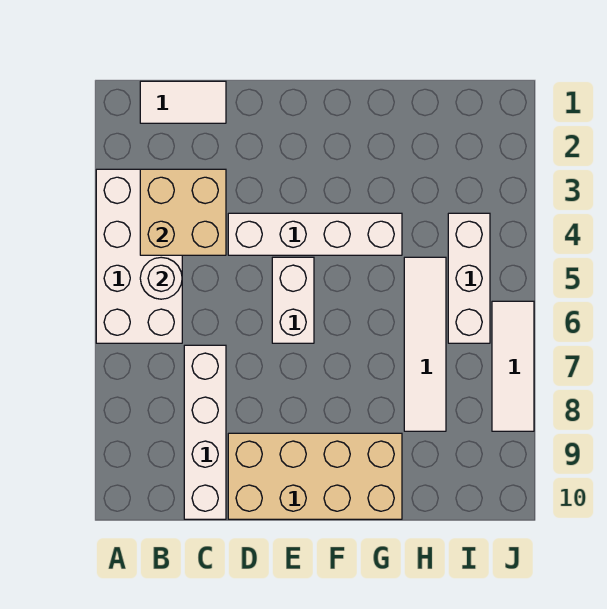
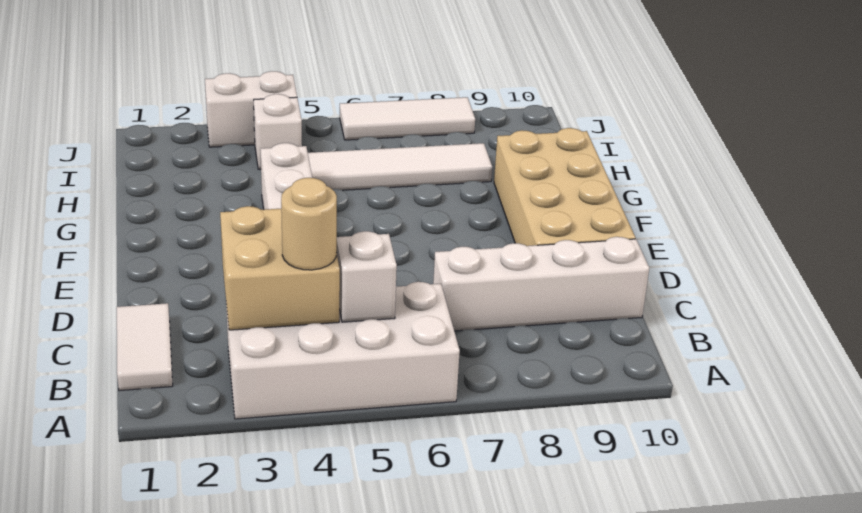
none -> tan round brick B4 level 3
white round brick B5 level 2 -> white brick B5 level 2
white brick E5:E6 level 1 -> white brick J3:J4 level 1
white brick I4:I6 level 1 -> white brick I4 level 1

